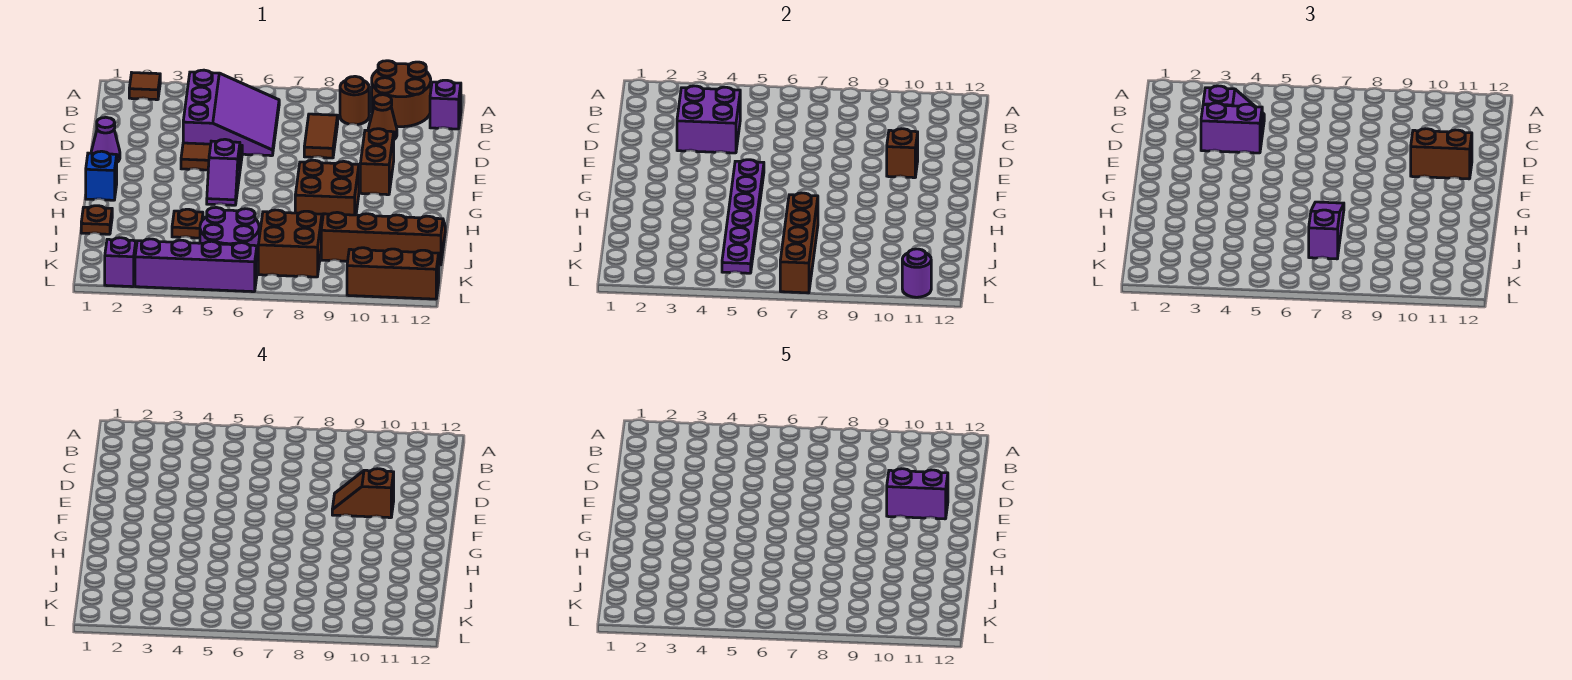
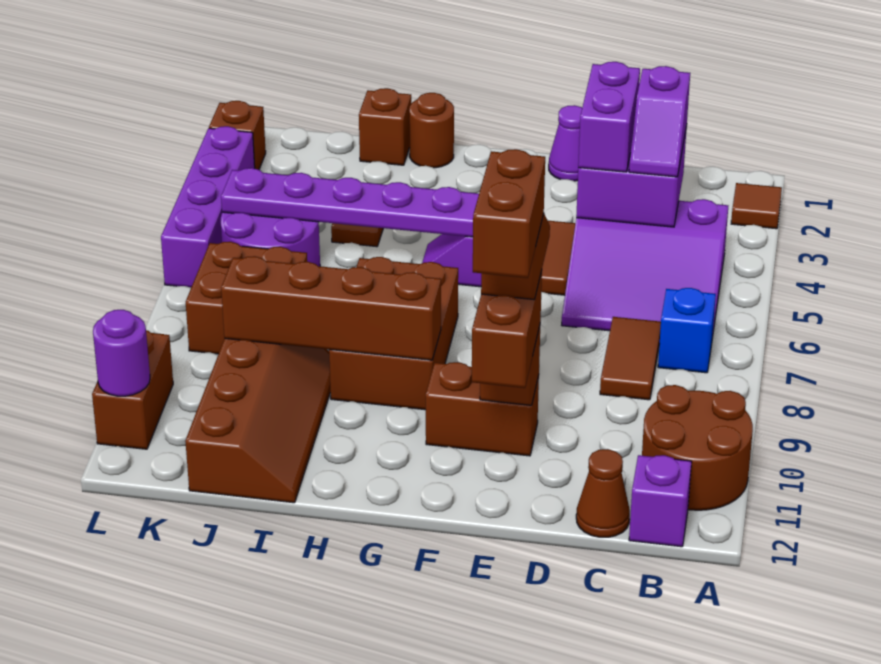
brown round brick B9 level 1 -> brown round brick H1 level 1
brown tile C8:D8 level 1 -> brown tile C7:C8 level 1
brown cone C10 level 1 -> brown cone C12 level 1
purple brick E10:E11 level 5 -> brown brick E10:E11 level 5
blue brick G1 level 1 -> blue brick B7 level 1
brown brick G8:H9 level 1 -> brown brick G7:H9 level 1
purple slope H7:J7 level 3 top J -> none
brown plate I1 level 1 -> brown brick I1 level 1
brown brick I7:L7 level 2 -> brown brick G9:J9 level 2
purple brick L2 level 1 -> brown brick L2 level 1
brown brick L10:L12 level 1 -> brown brick L10:L11 level 1

